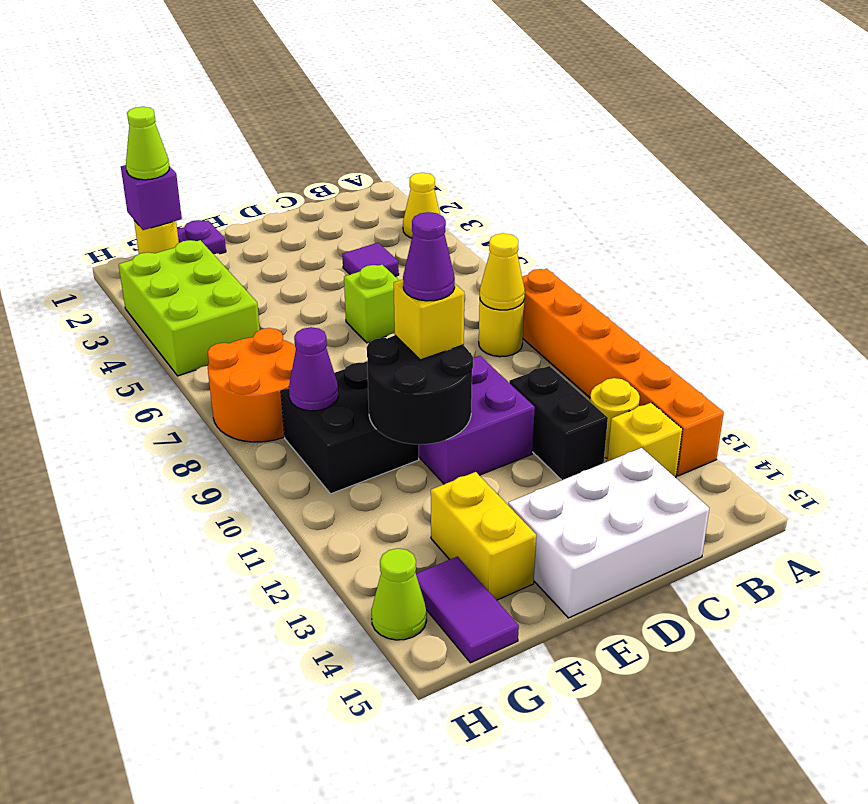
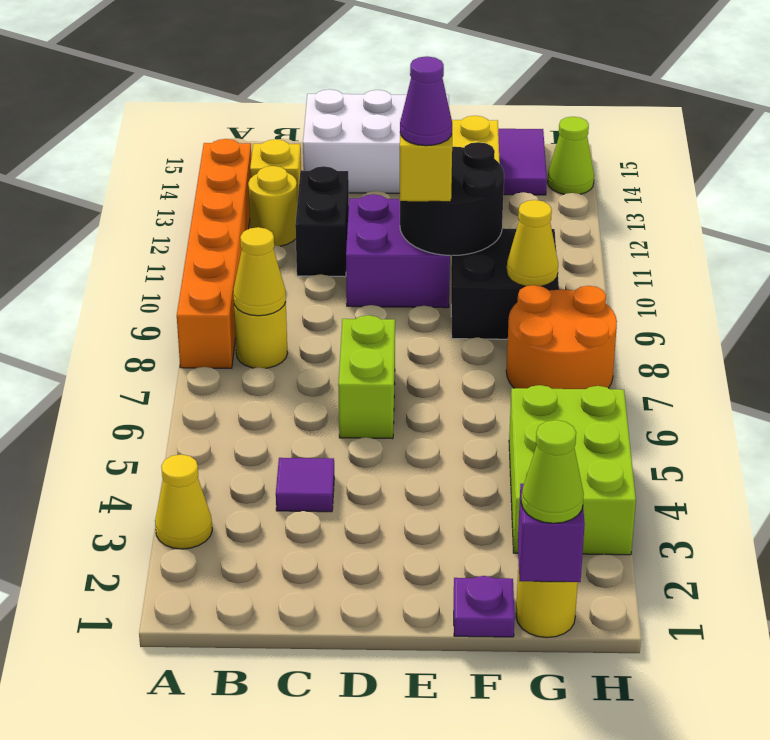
lime brick D6 level 1 -> lime brick D6:D7 level 1
purple cone G9 level 2 -> yellow cone G9 level 2

